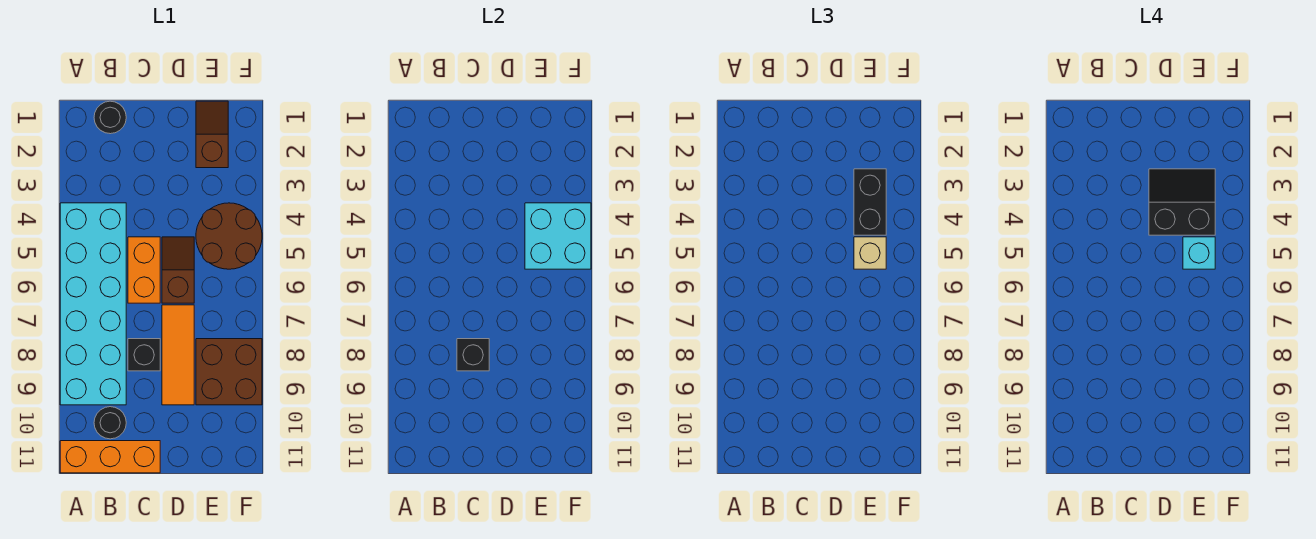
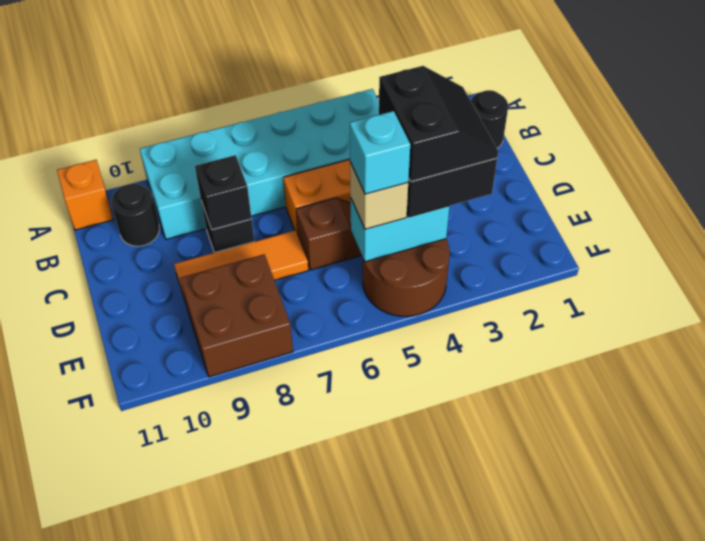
orange brick A11:C11 level 1 -> orange brick A11 level 1
brown slope E1:E2 level 1 top 2 -> none
cyan brick E4:F5 level 2 -> cyan brick E4:E5 level 2

